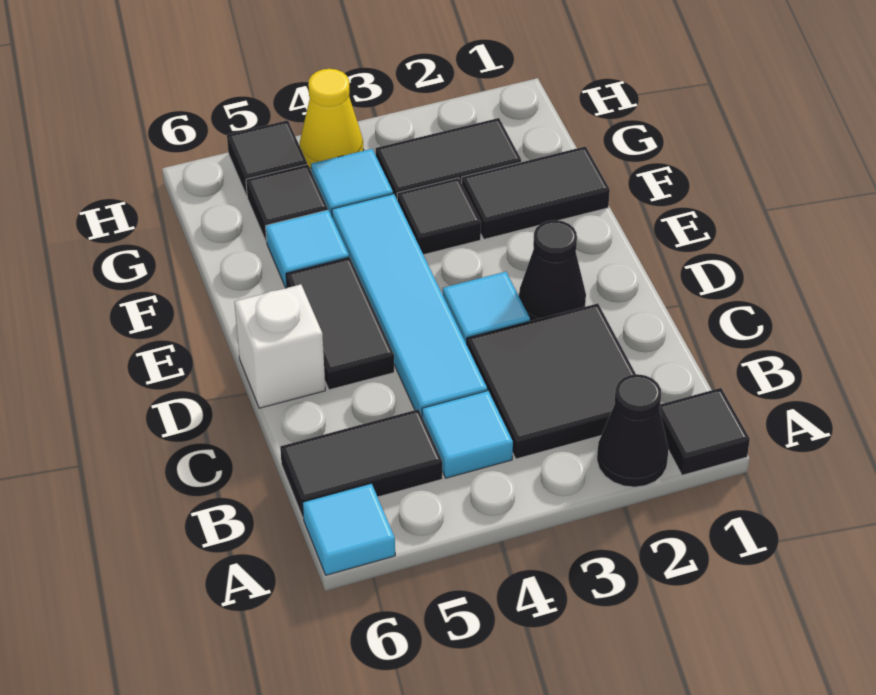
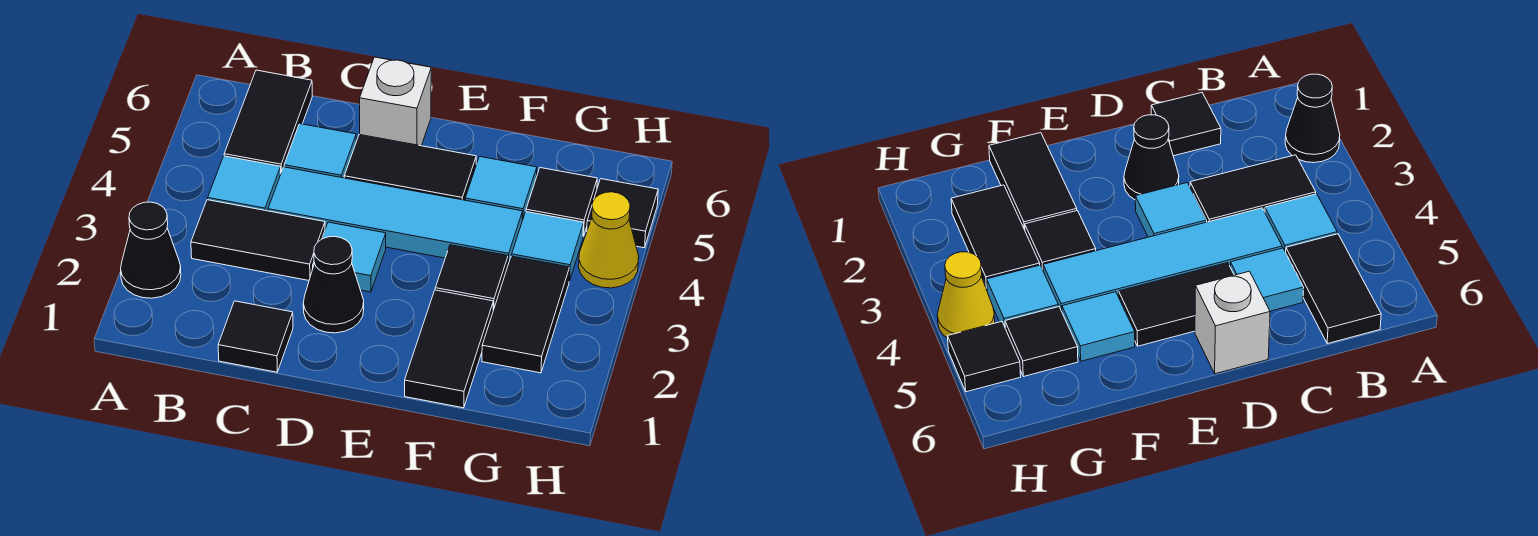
black tile A1 level 1 -> black tile C1 level 1
cyan tile A6 level 1 -> cyan tile C5 level 1
black tile B2:C3 level 1 -> black tile B3:C3 level 1

